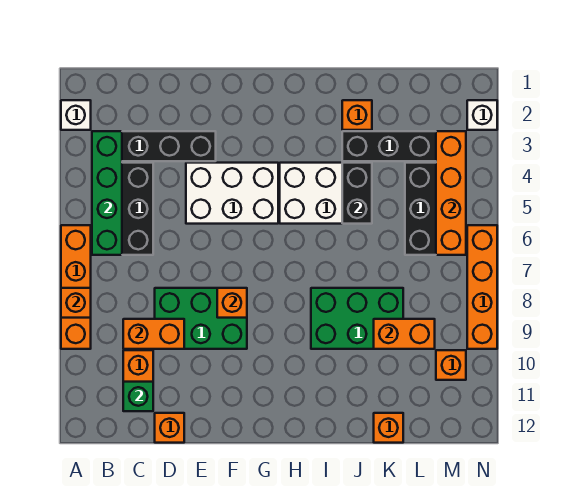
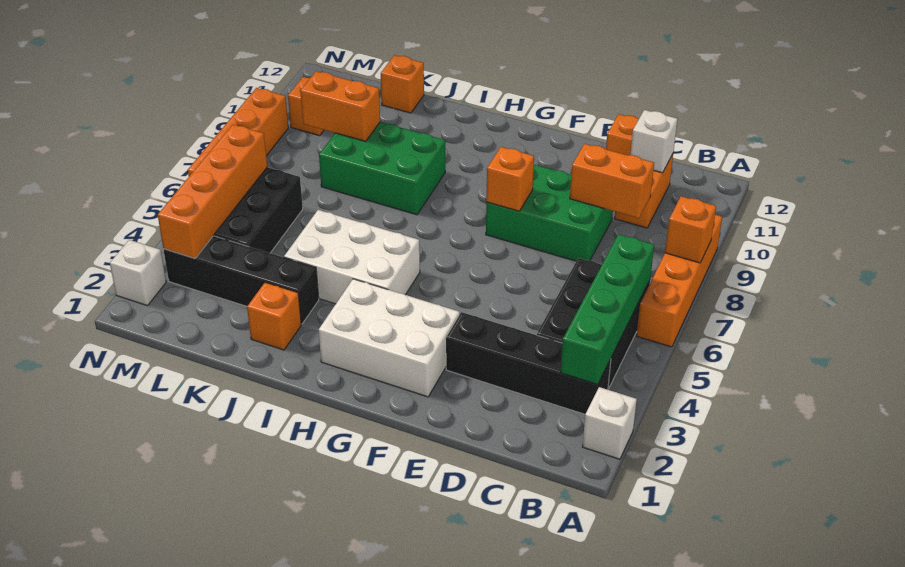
green brick C11 level 2 -> white brick C11 level 2
white brick E4:G5 level 1 -> white brick F2:H3 level 1
black brick J4:J5 level 2 -> none

